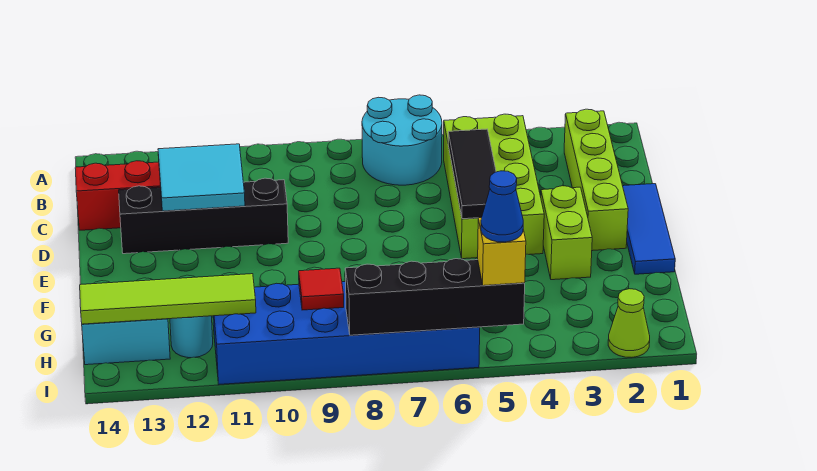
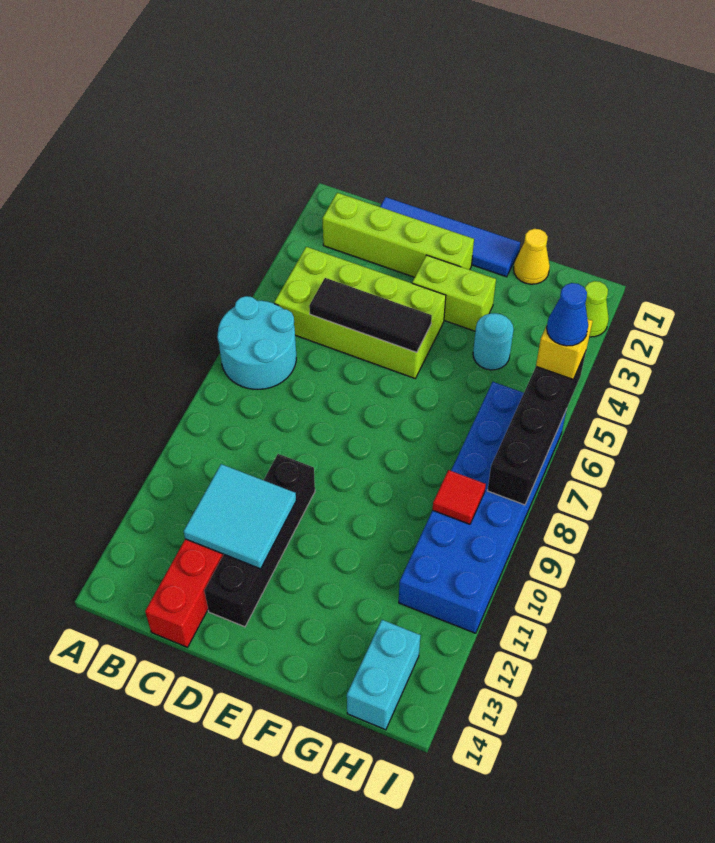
blue tile D1:F1 level 1 -> blue tile C1:F1 level 1
none -> yellow cone G1 level 1
lime tile H11:H14 level 2 -> none
cyan round brick H12 level 1 -> cyan round brick G4 level 1

